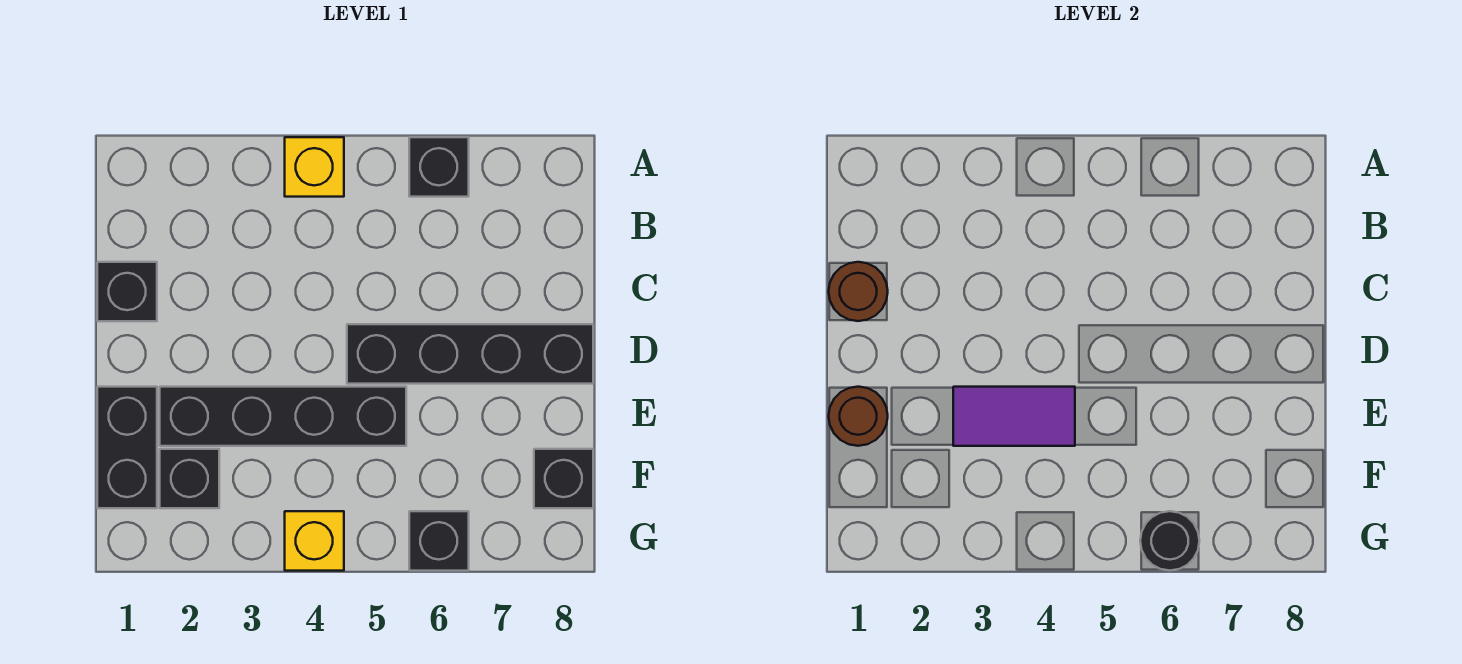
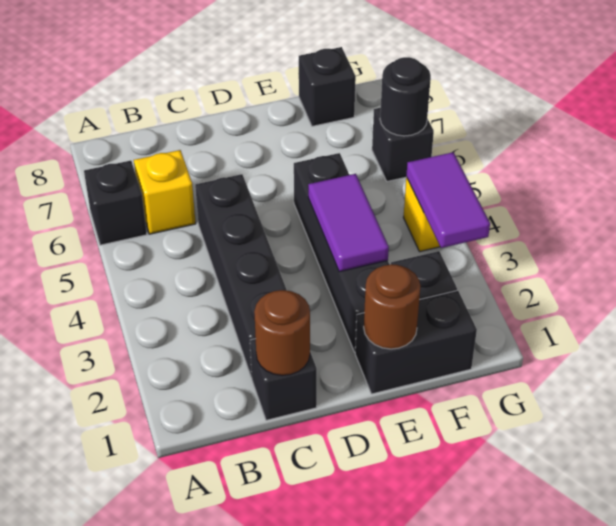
yellow brick A4 level 1 -> yellow brick B6 level 1
black brick D5:D8 level 1 -> black brick C2:C5 level 1
none -> purple tile G3:G4 level 2

